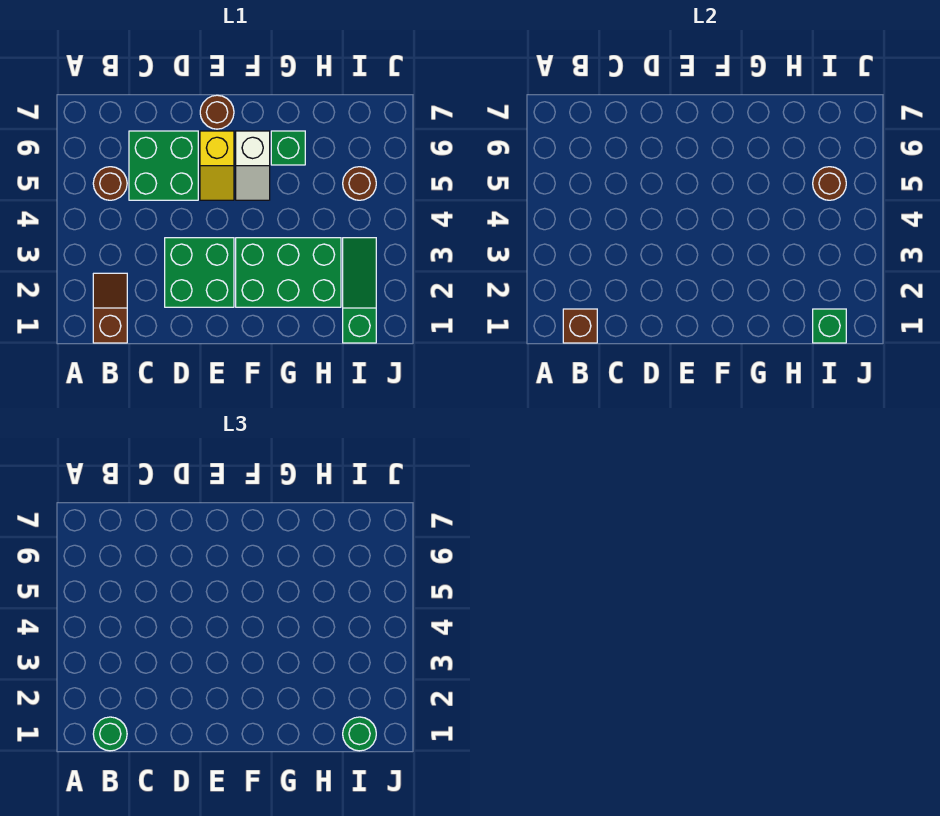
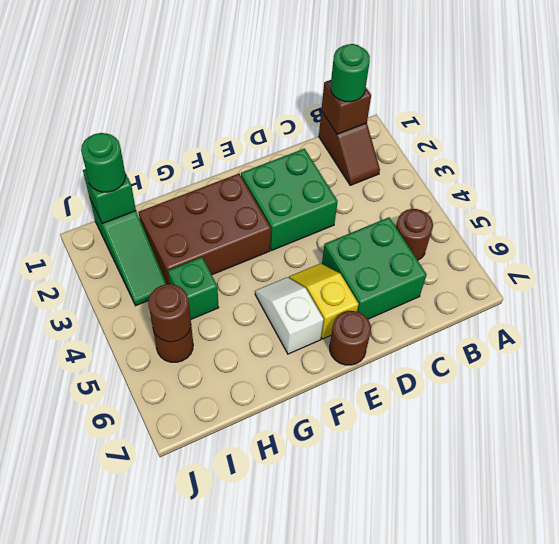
green brick F2:H3 level 1 -> brown brick F2:H3 level 1
green brick G6 level 1 -> green brick H4 level 1

